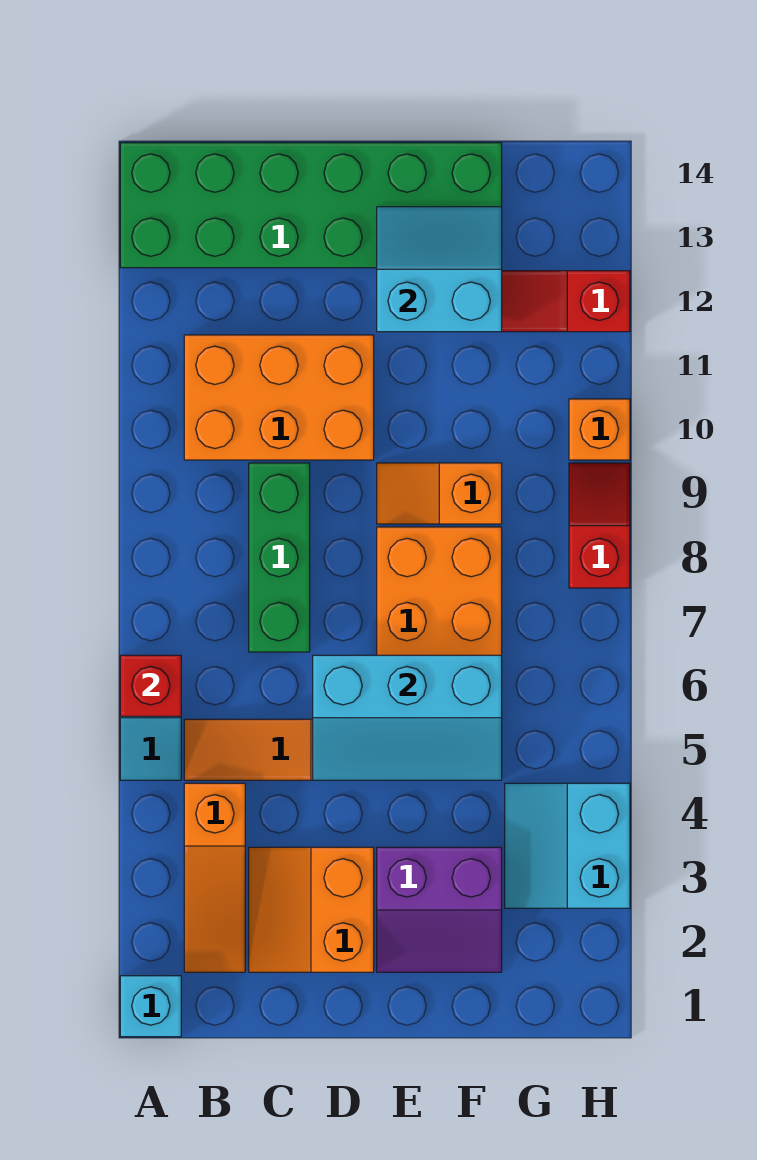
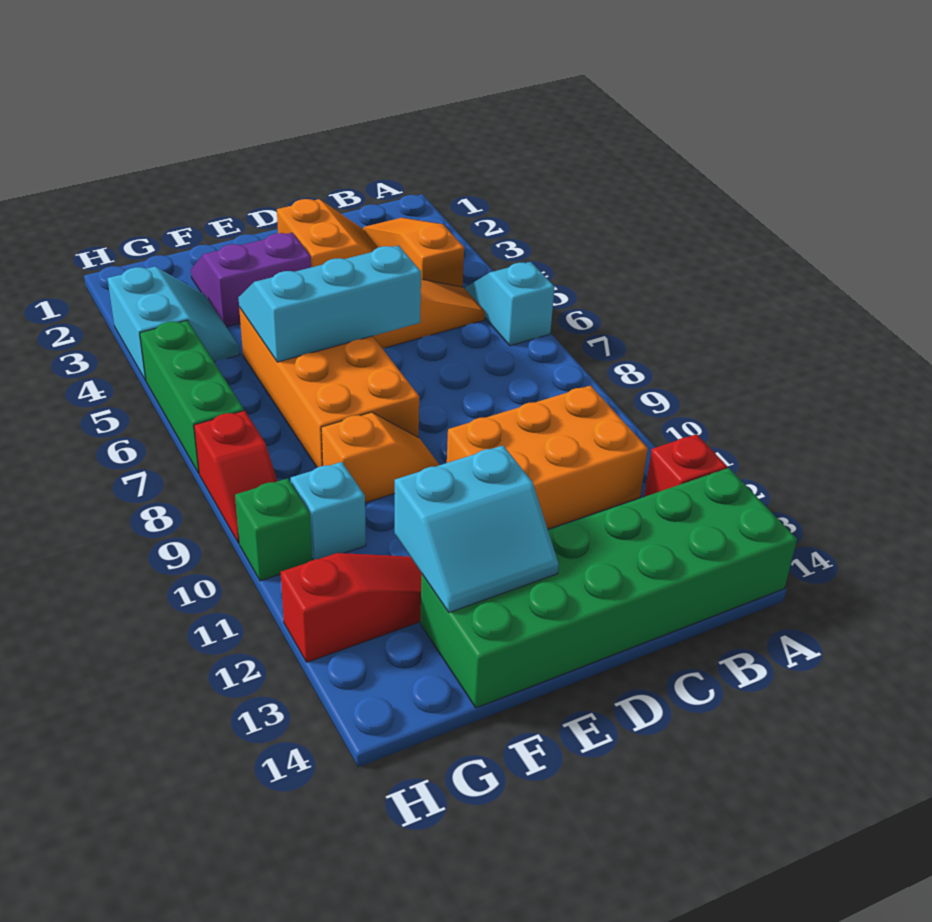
cyan brick A1 level 1 -> cyan brick G10 level 1
red brick A6 level 2 -> red brick A12 level 1
green brick C7:C9 level 1 -> green brick H5:H7 level 1
orange brick H10 level 1 -> green brick H10 level 1

